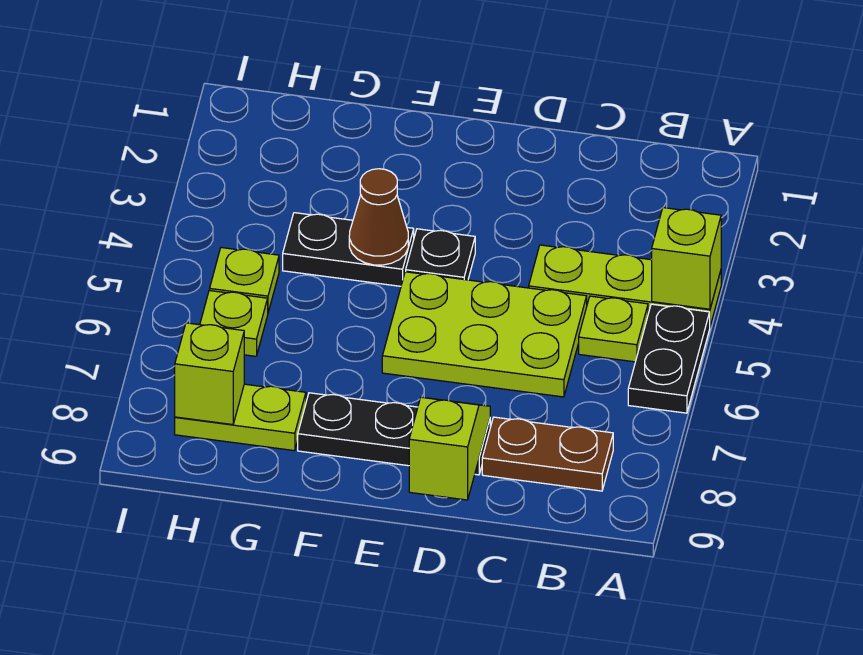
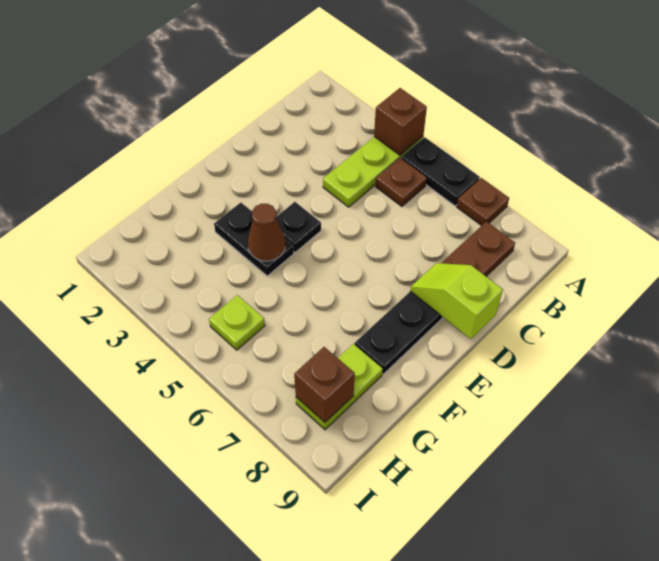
lime brick A4 level 2 -> brown brick A4 level 2
none -> brown plate A7 level 1
lime plate B5 level 1 -> brown plate B5 level 1
lime plate C5:E6 level 1 -> none
black plate F4:G4 level 1 -> black plate F3:F4 level 1
lime plate H6 level 1 -> none
lime brick H8 level 2 -> brown brick H8 level 2

